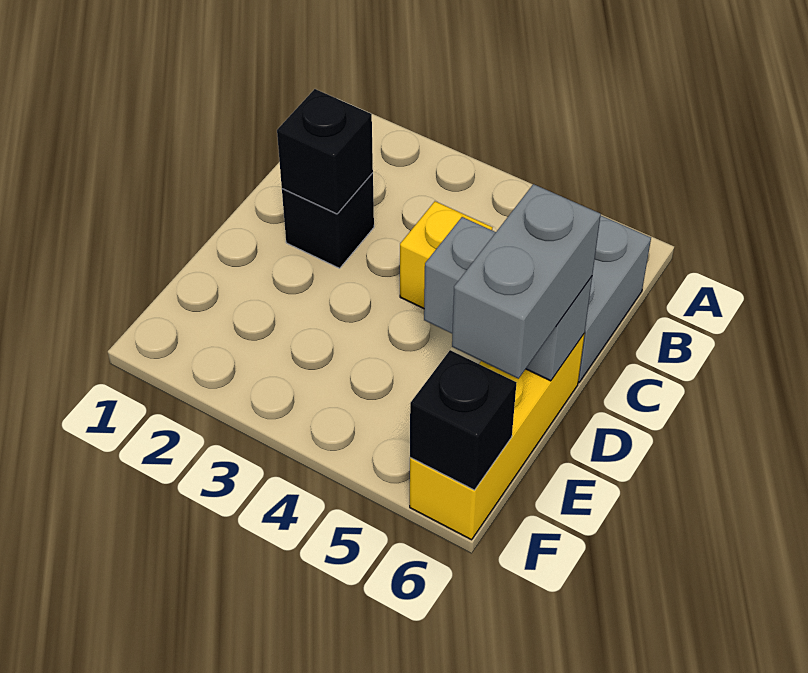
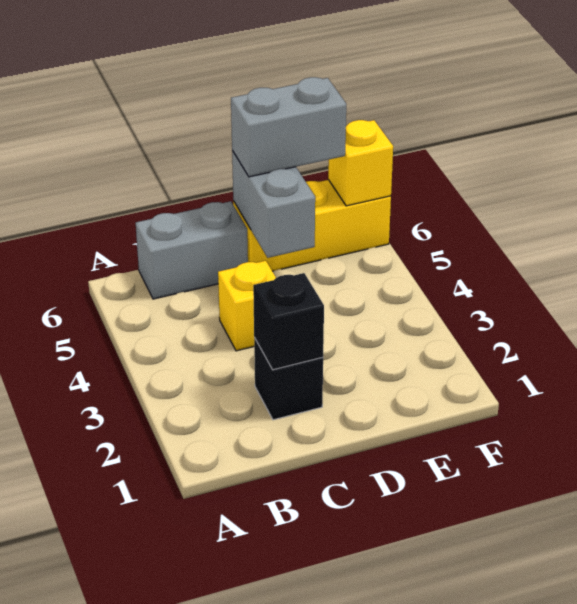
black brick F6 level 2 -> yellow brick F6 level 2

